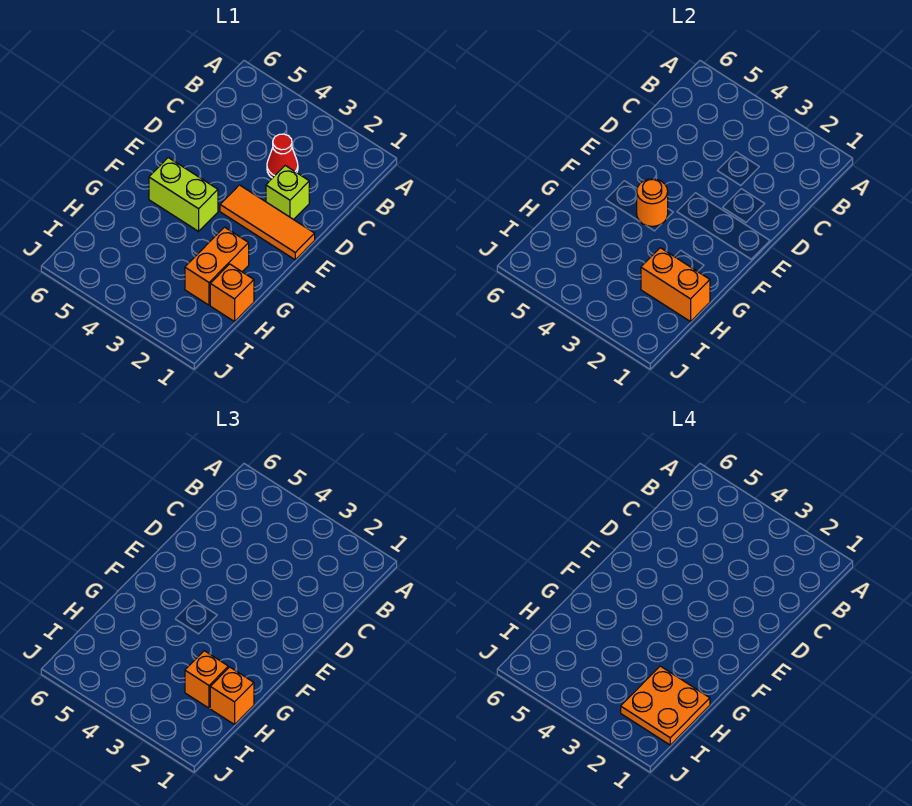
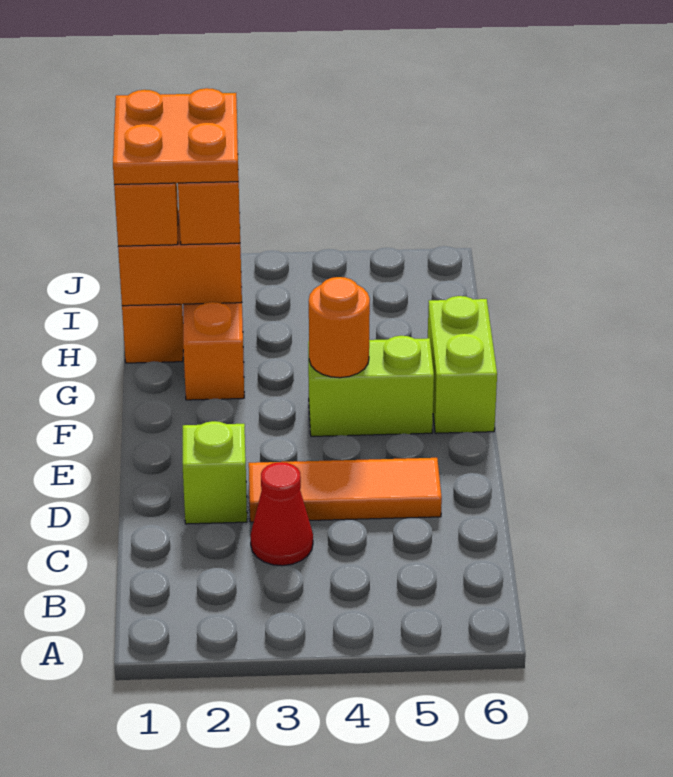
orange tile E1:E3 level 1 -> orange tile D3:D5 level 1
none -> lime brick F6:G6 level 1

